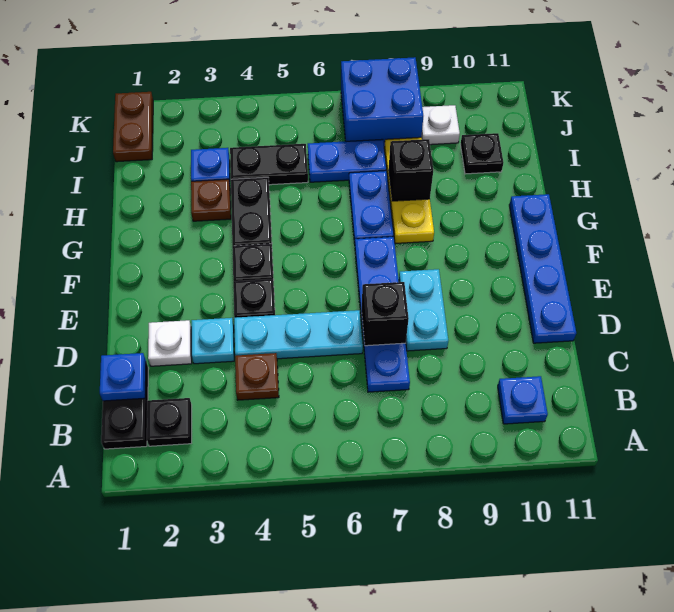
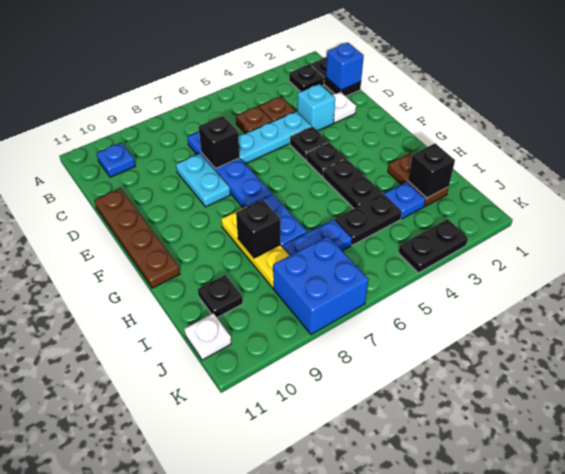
blue plate C1 level 2 -> blue brick C1 level 2
cyan plate D3 level 1 -> cyan brick D3 level 1
blue plate D11:G11 level 1 -> brown plate D11:G11 level 1
brown plate H3 level 1 -> brown plate C5 level 1
none -> black brick I2 level 2
brown plate J1:K1 level 1 -> brown plate H2:I2 level 1
white plate J9 level 1 -> white plate J11 level 1
none -> black plate K3:K4 level 1

